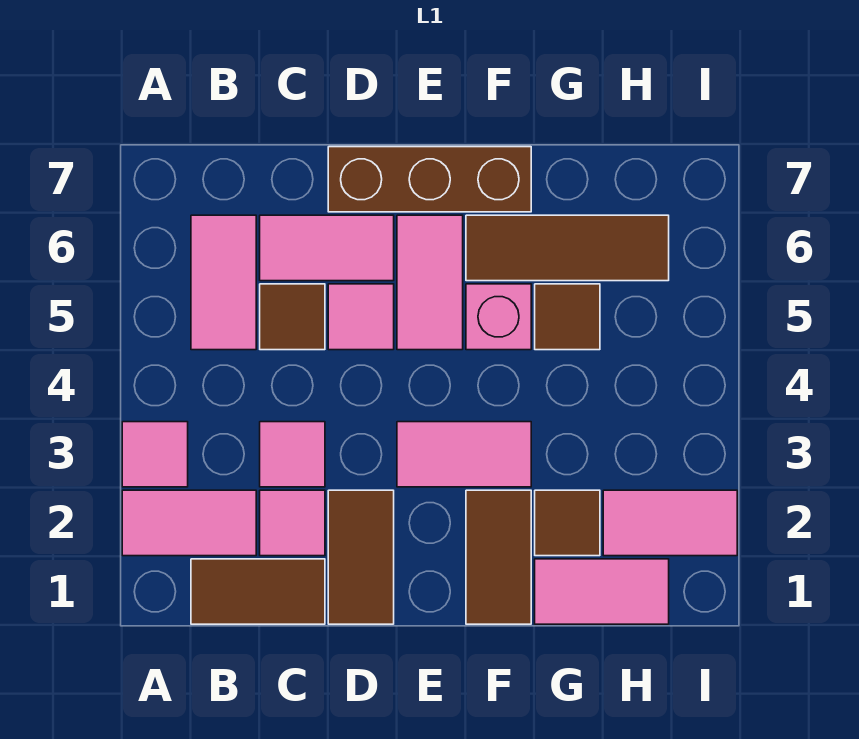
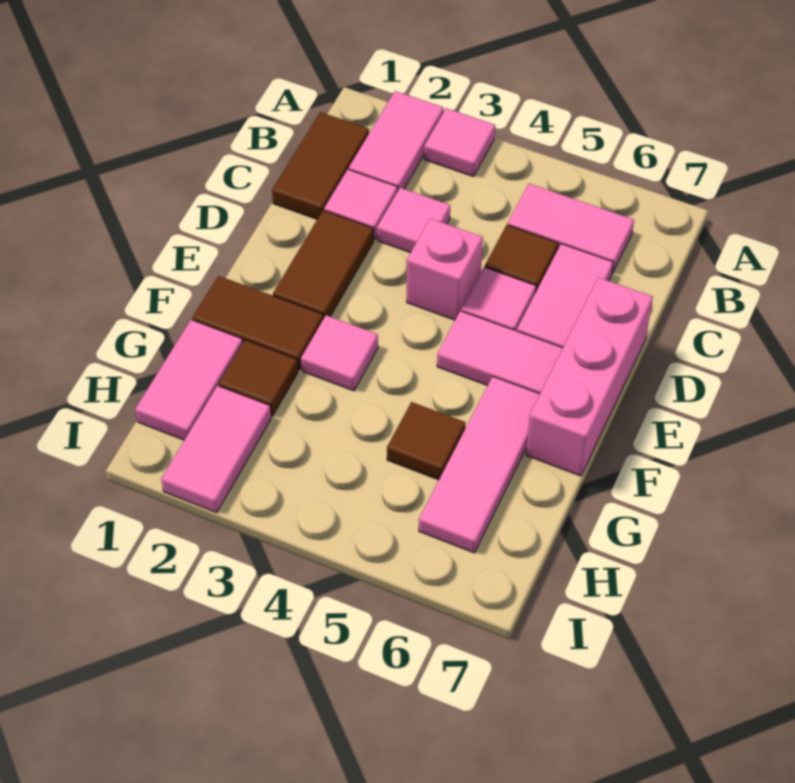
brown tile D1:D2 level 1 -> brown tile D2:E2 level 1
brown brick D7:F7 level 1 -> pink brick D7:F7 level 1
pink tile E3:F3 level 1 -> pink tile F3 level 1
pink brick F5 level 1 -> pink brick D4 level 1
brown tile F6:H6 level 1 -> pink tile F6:H6 level 1

